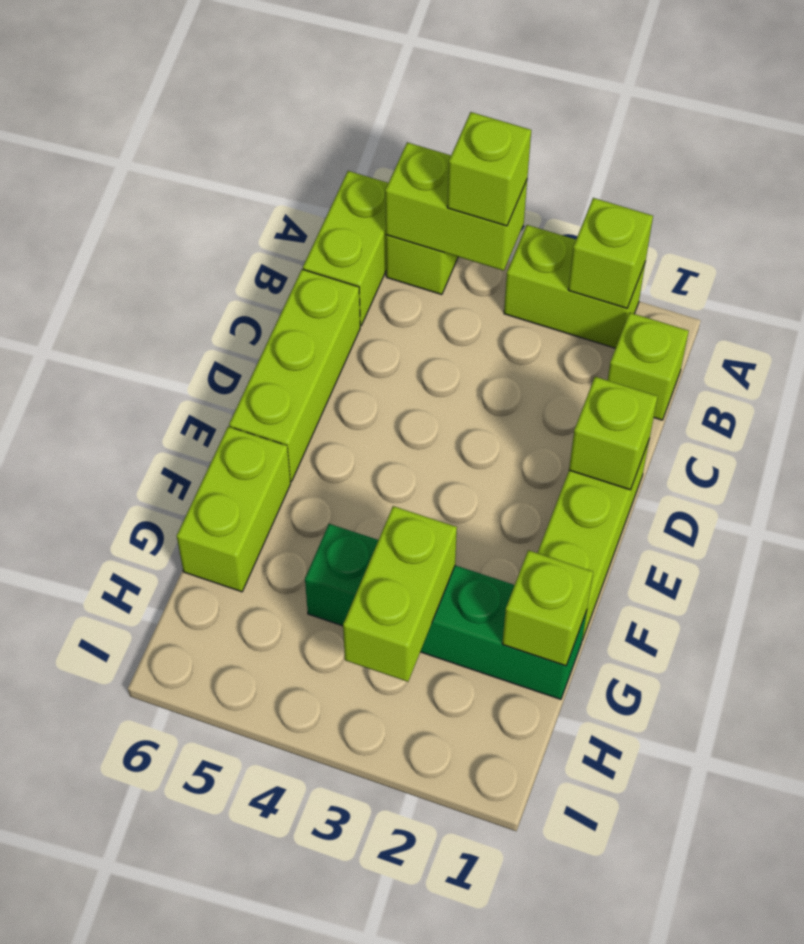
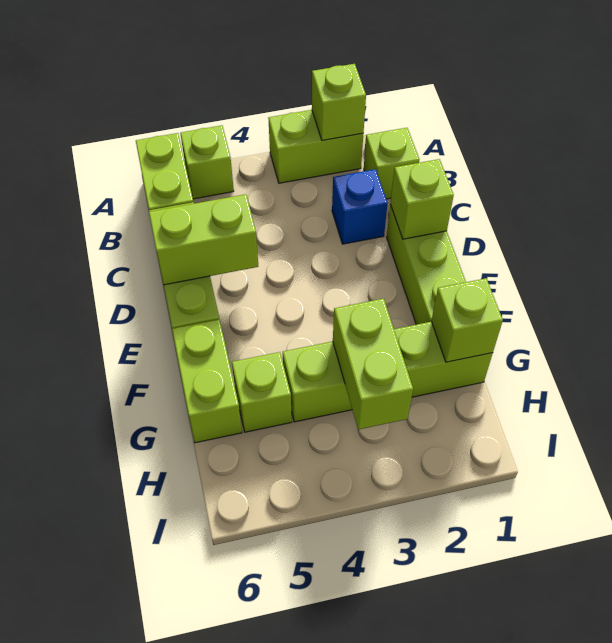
lime brick A4:A5 level 2 -> lime brick D5:D6 level 2
lime brick A4 level 3 -> lime brick G5 level 1
none -> blue brick C2 level 1
green brick G1:G4 level 1 -> lime brick G1:G4 level 1

